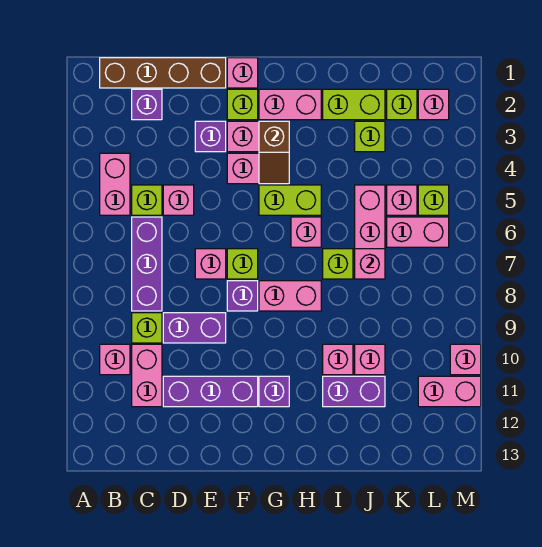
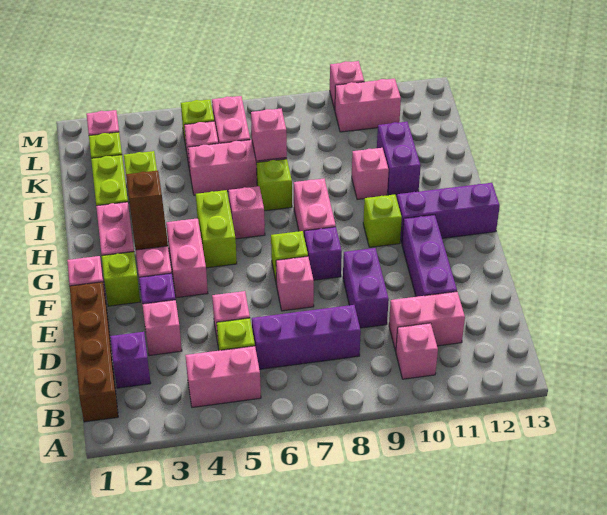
lime brick C9 level 1 -> lime brick G10 level 1
brown slope G3:G4 level 2 top 3 -> brown slope G3:H3 level 2 top H
purple brick G11 level 1 -> purple brick G11:G13 level 1
pink brick J10 level 1 -> pink brick D3 level 1
pink brick L11:M11 level 1 -> pink brick L10:L11 level 1

